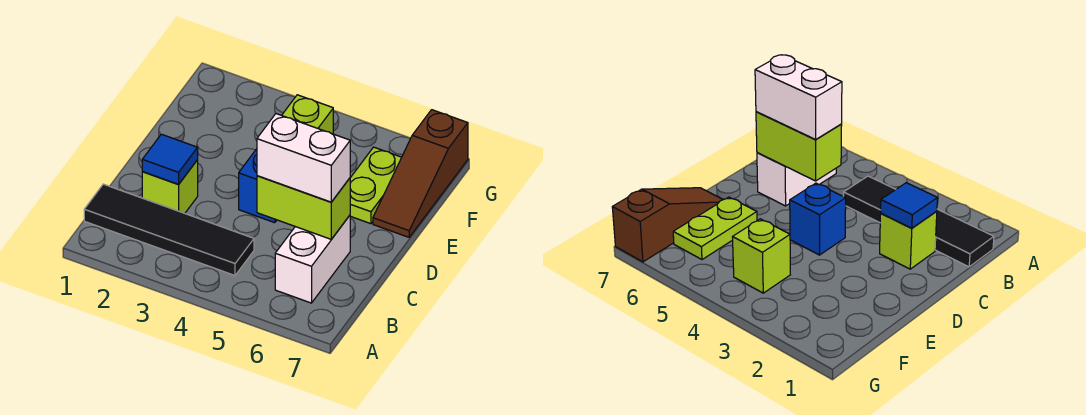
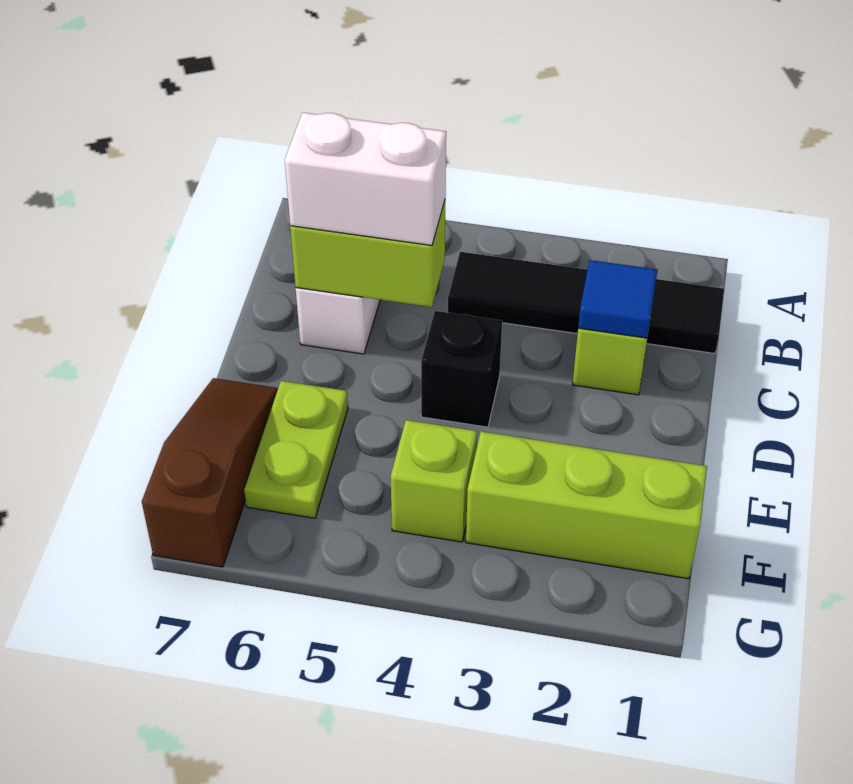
blue brick D4 level 1 -> black brick D4 level 1
none -> lime brick F1:F3 level 1

